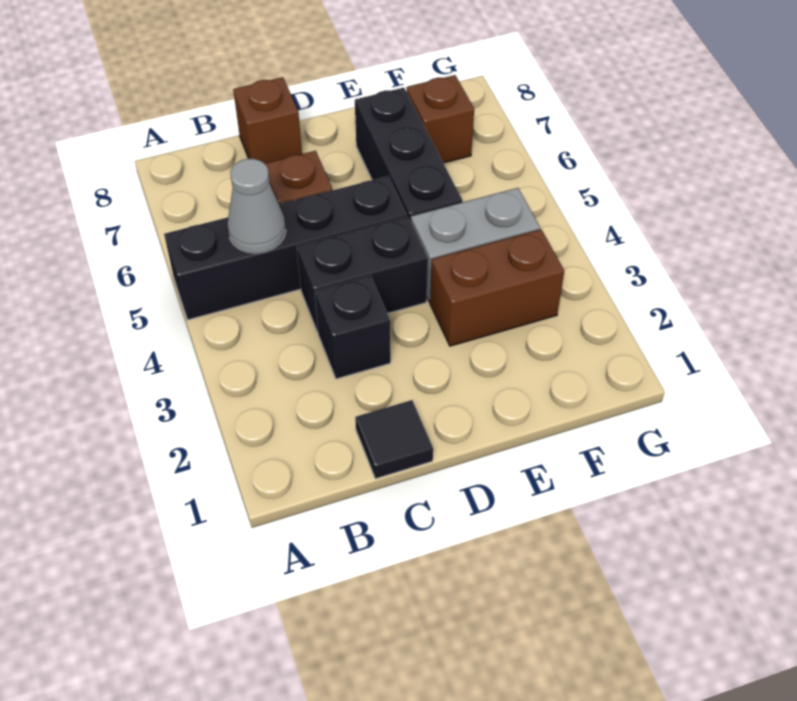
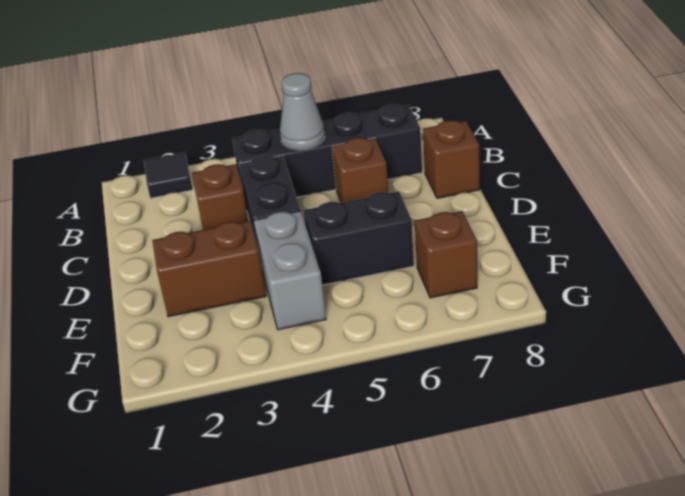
black brick A5:D5 level 1 -> black brick B4:B7 level 1
black tile C1 level 1 -> black tile A2 level 1
black brick C3 level 1 -> brown brick C3 level 1
brown brick E3:F3 level 1 -> brown brick E2:E3 level 1
black brick E5:E7 level 1 -> black brick E5:E6 level 1

